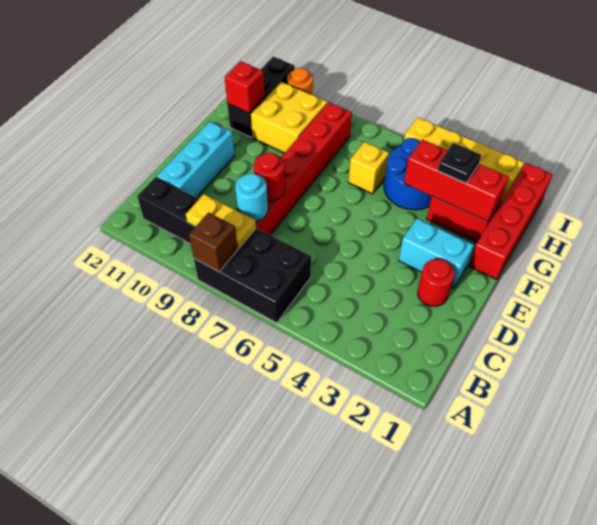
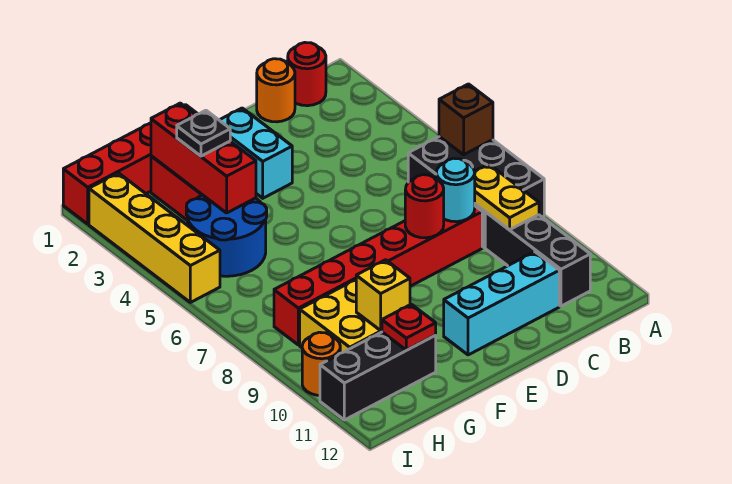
brown brick A8 level 2 -> brown brick A6 level 2
none -> orange round brick C1 level 1
red round brick D2 level 1 -> red round brick B1 level 1
yellow brick G6 level 1 -> yellow brick G10 level 2
red brick G11 level 2 -> red plate G11 level 2

